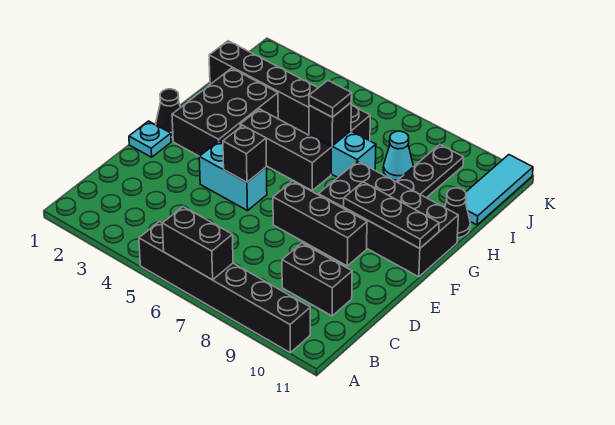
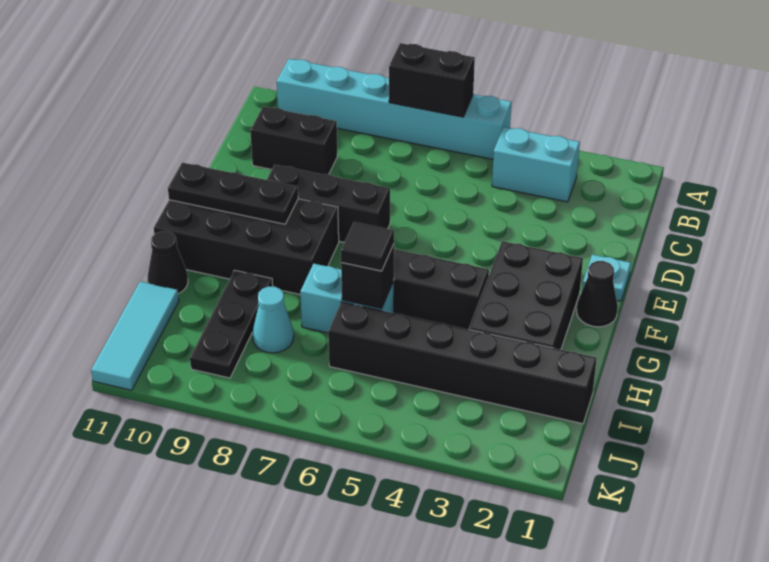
black brick A5:A10 level 1 -> cyan brick A5:A10 level 1
cyan brick E4:E5 level 1 -> cyan brick B3:B4 level 1
black brick E5 level 2 -> none

